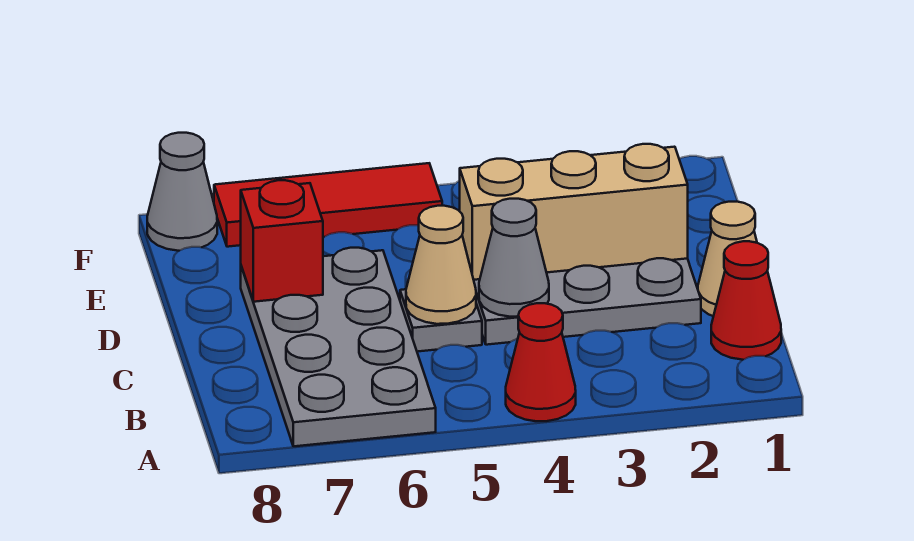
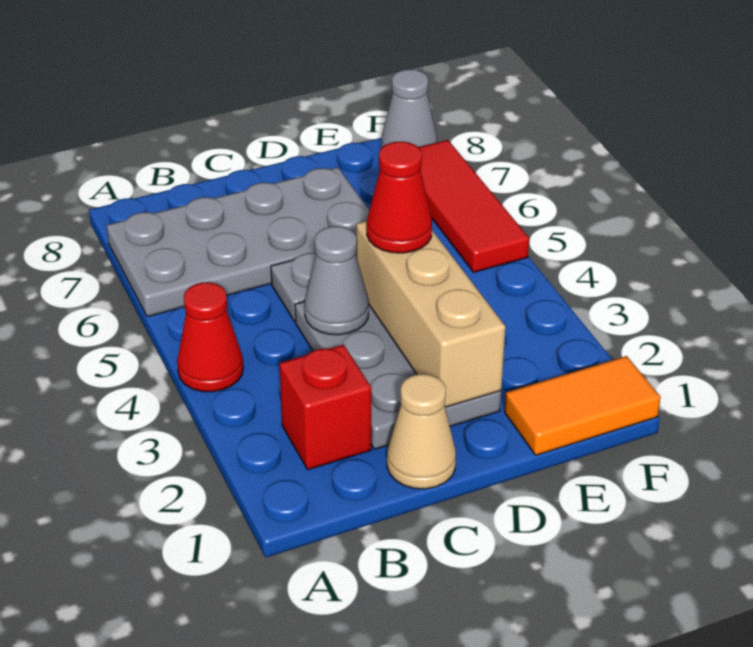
red cone B1 level 1 -> red cone D4 level 3
tan cone C5 level 2 -> none
red brick D7 level 2 -> red brick B2 level 1
none -> orange tile E1:F1 level 1

